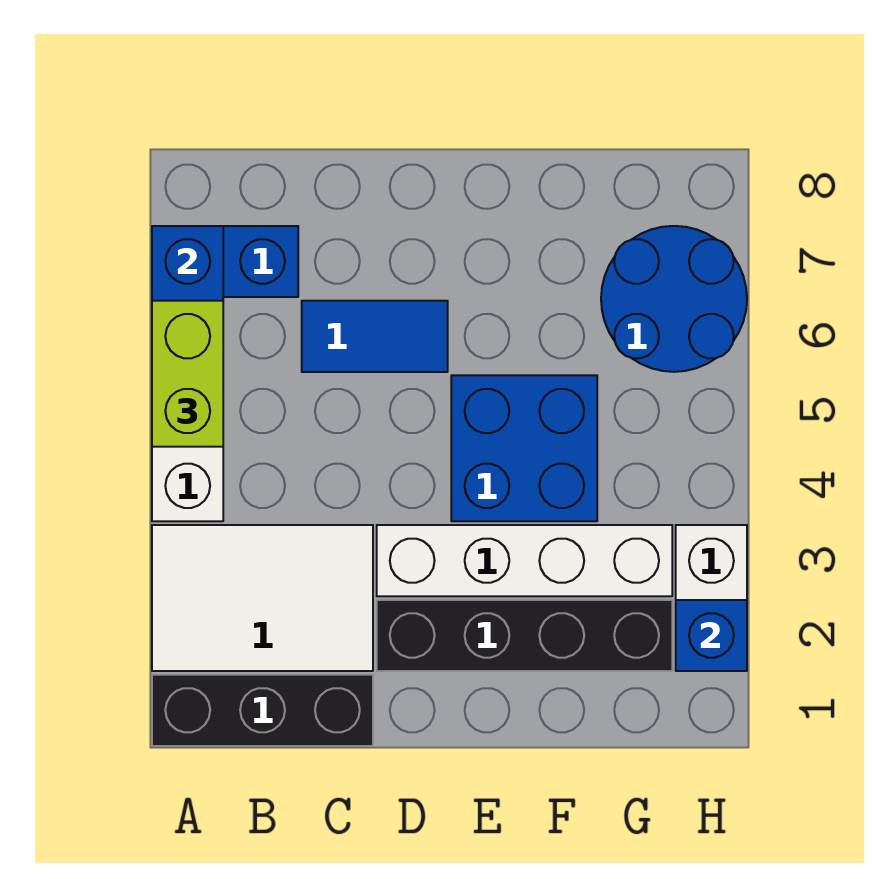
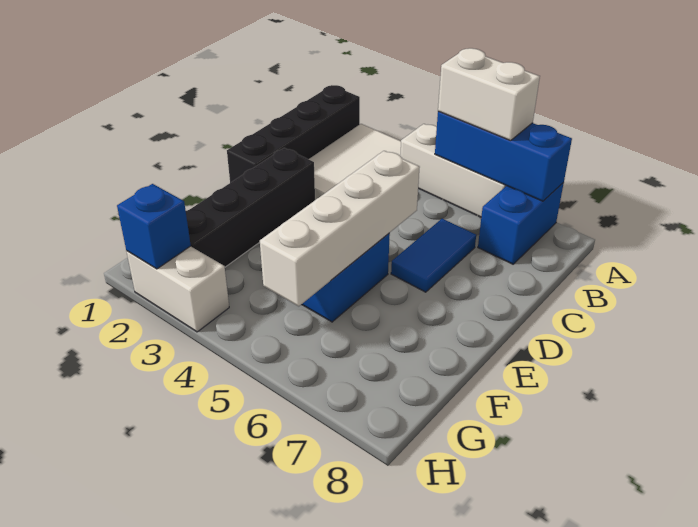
black brick A1:C1 level 1 -> black brick A1:D1 level 1
lime brick A5:A6 level 3 -> white brick A5:A6 level 3
white brick D3:G3 level 1 -> white brick D5:G5 level 2
blue round brick G6:H7 level 1 -> none

